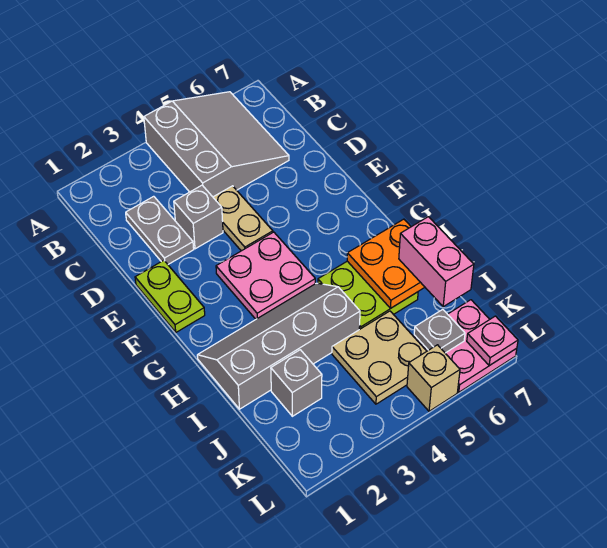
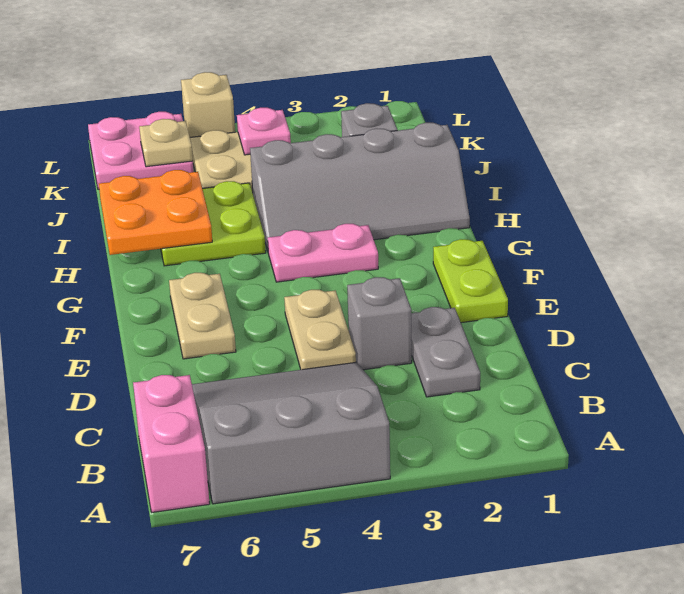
grey slope A4:C6 level 1 top 4 -> grey slope A4:C6 level 1 top A
none -> tan plate E6:F6 level 1
pink plate F3:G4 level 1 -> pink plate G3:G4 level 1
pink brick I7:J7 level 3 -> pink brick A7:B7 level 1
grey plate K6 level 2 -> tan plate K6 level 2
pink plate L7 level 2 -> pink plate K4 level 2

